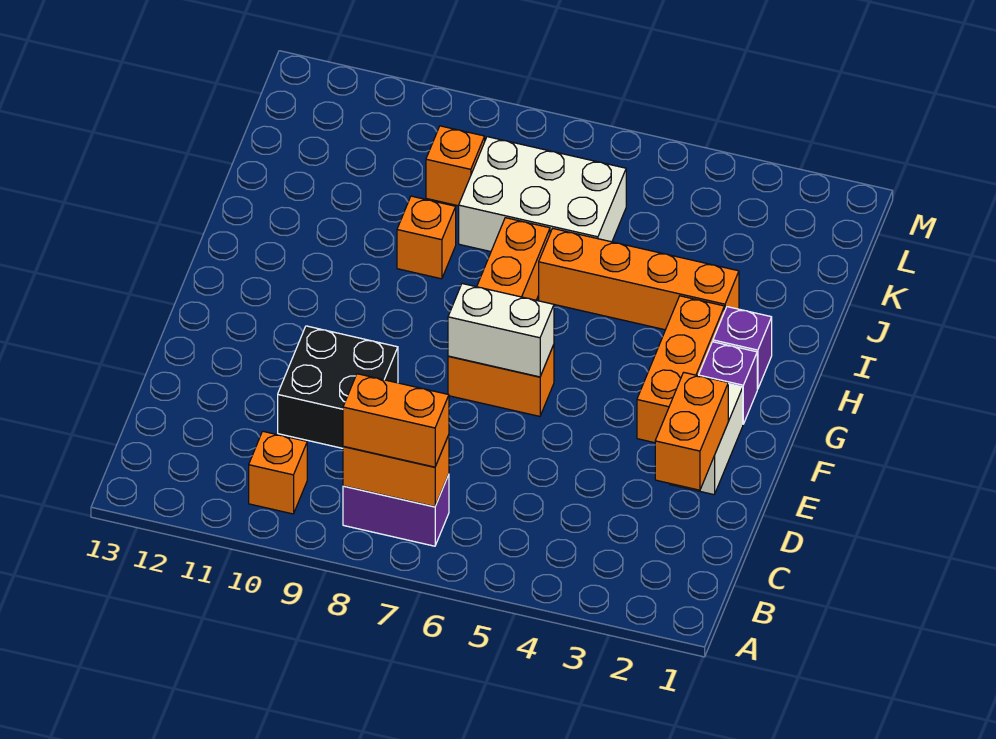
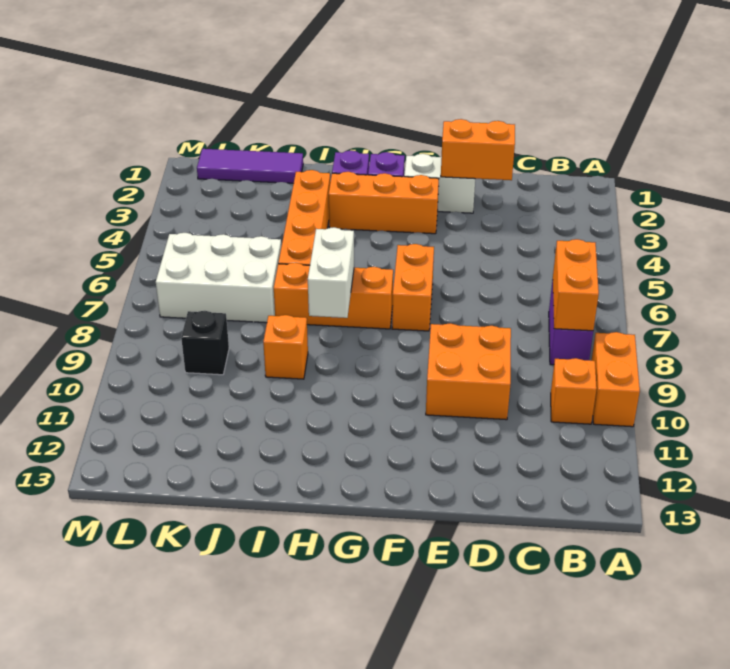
orange brick B7:B8 level 3 -> orange brick A9:A10 level 1
black brick D9:E10 level 1 -> orange brick D9:E10 level 1
white brick F6:F7 level 2 -> white brick H7:H8 level 2
none -> purple tile J1:L1 level 1
white brick J6:K8 level 1 -> white brick J6:L7 level 1
orange brick K9 level 1 -> black brick K9 level 1

